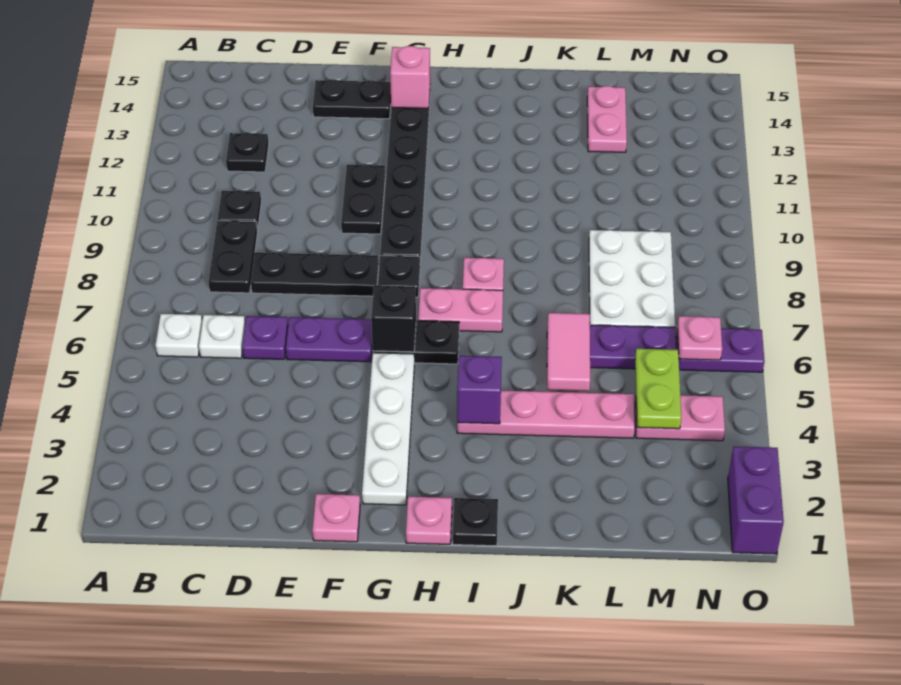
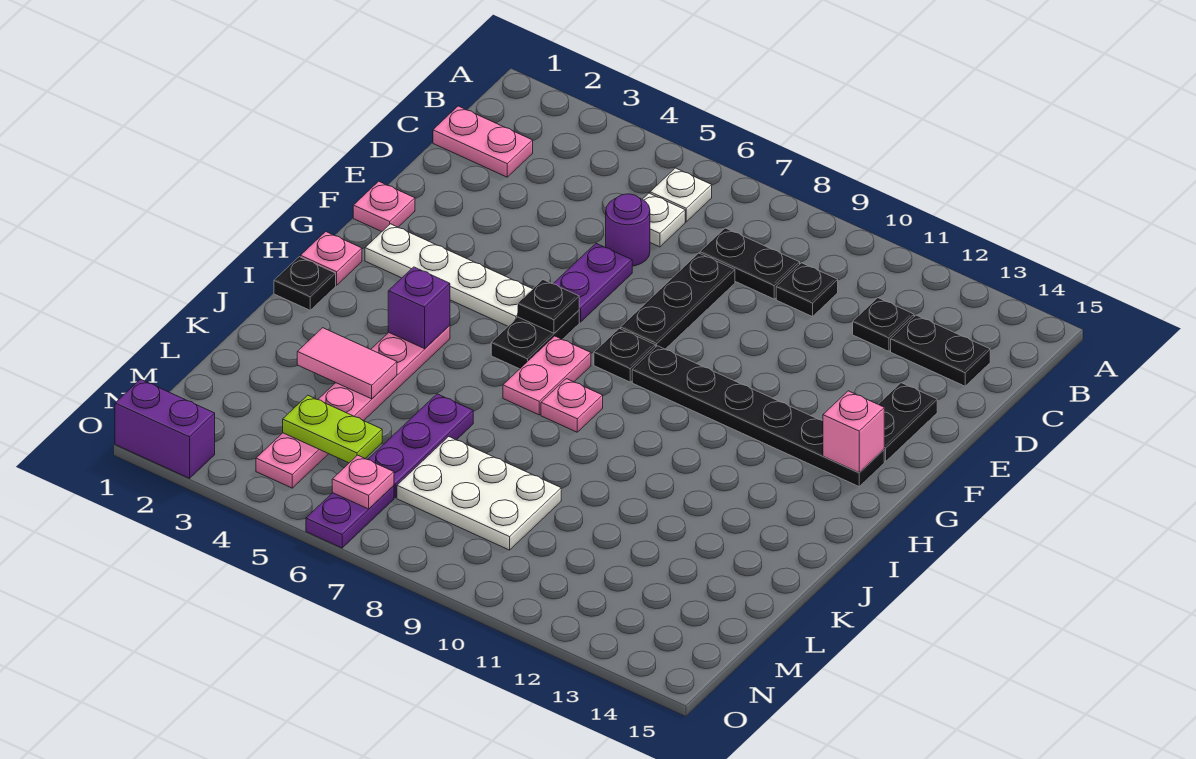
purple plate D6 level 1 -> purple round brick D6 level 1
black plate F10:F11 level 1 -> black plate C13:C14 level 1
black brick G6 level 2 -> black plate G6 level 2
pink tile K5:K6 level 2 -> pink tile K3:K4 level 2
pink plate L13:L14 level 1 -> pink plate C1:C2 level 1

